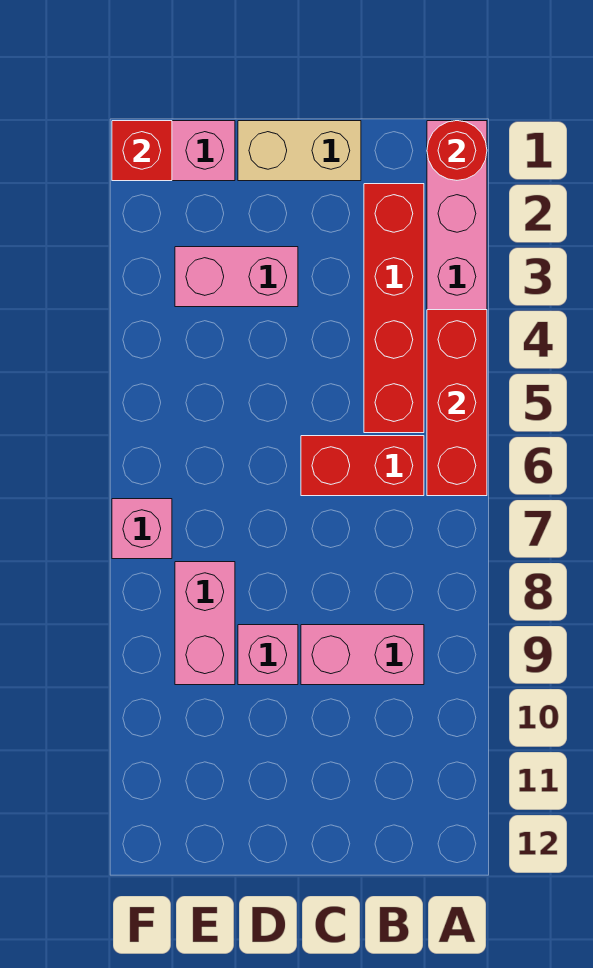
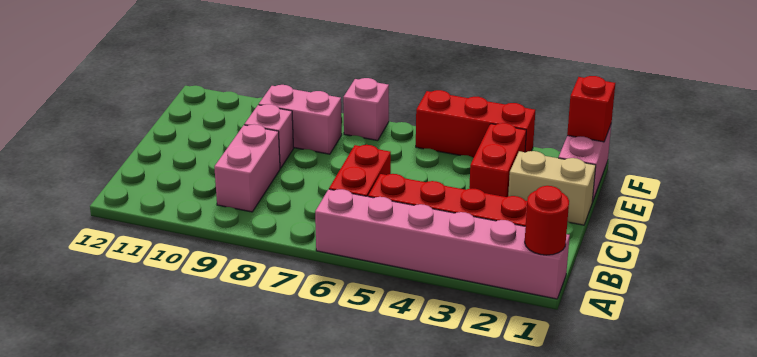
red brick A4:A6 level 2 -> red brick F3:F5 level 1
tan brick C1:D1 level 1 -> tan brick D1:D2 level 1
pink brick D3:E3 level 1 -> red brick D3:E3 level 1

